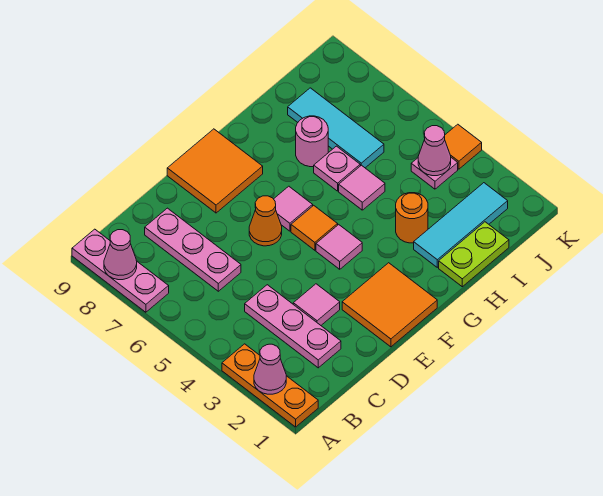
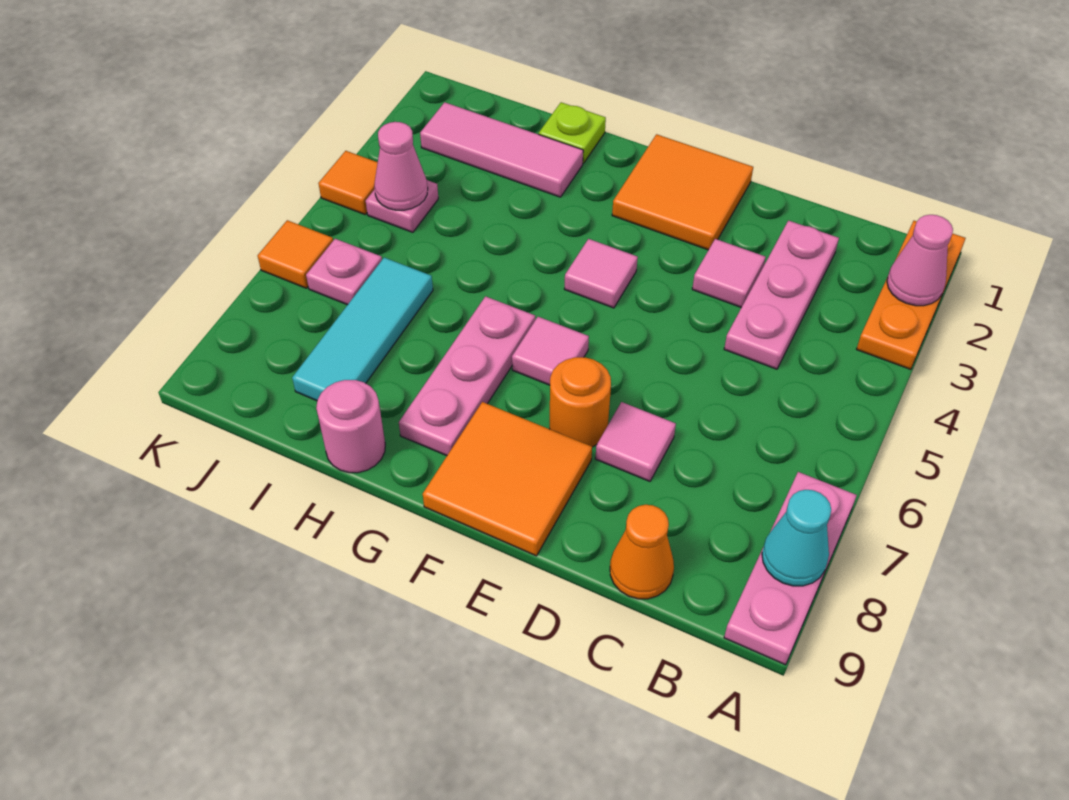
pink cone A8 level 2 -> cyan cone A8 level 2
pink plate C6:C8 level 1 -> pink plate G6:G8 level 1
orange cone E6 level 1 -> orange cone C9 level 1
orange tile F5 level 1 -> orange tile K6 level 1
lime plate H1:I1 level 1 -> lime plate H1 level 1
cyan tile H2:J2 level 1 -> pink tile H2:J2 level 1
orange round brick H3 level 1 -> orange round brick E7 level 1
pink tile H5 level 1 -> pink tile D7 level 1
pink plate H6 level 1 -> pink plate J6 level 1
pink round brick H7 level 1 -> pink round brick H9 level 1

